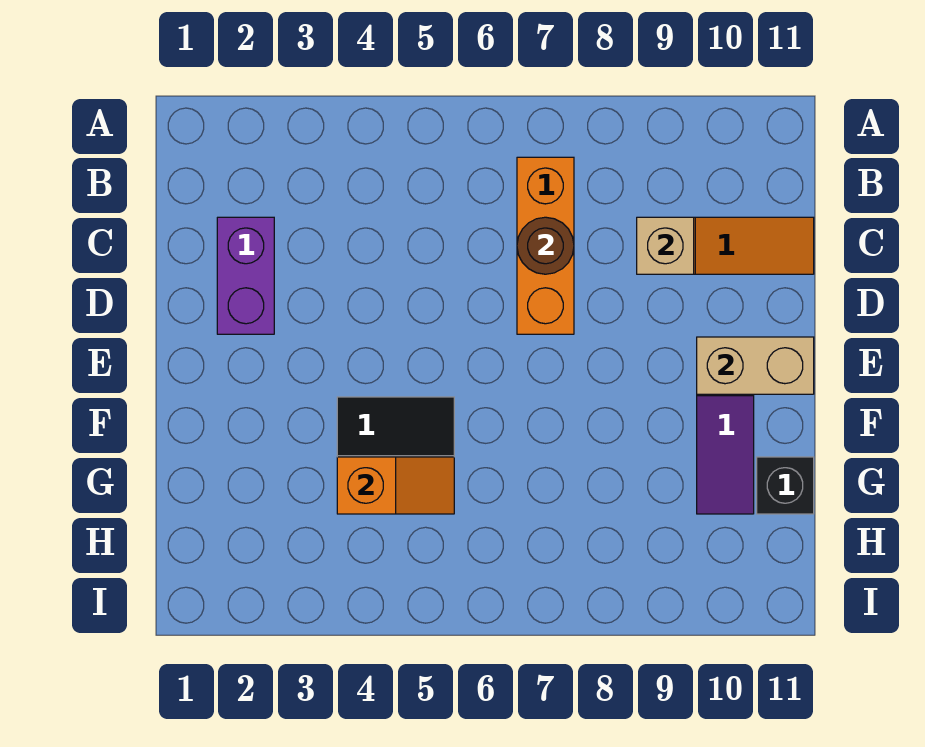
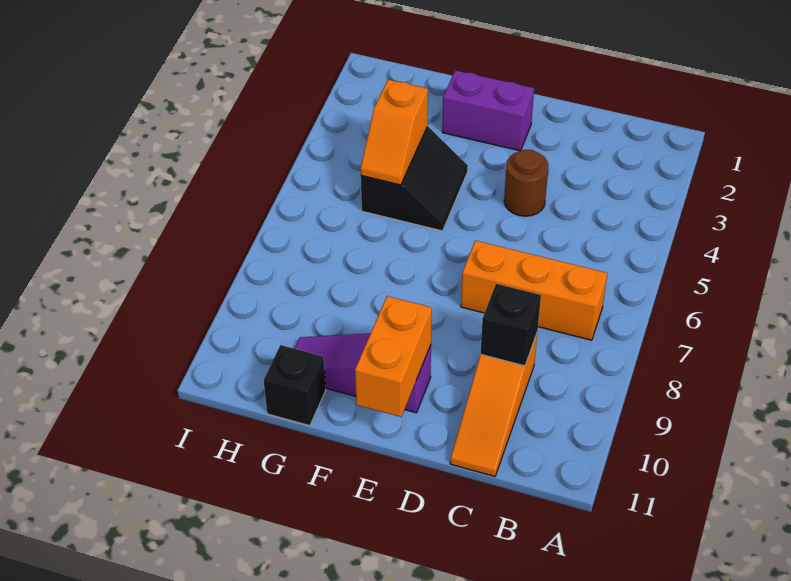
purple brick C2:D2 level 1 -> purple brick E2:F2 level 1
brown round brick C7 level 2 -> brown round brick D4 level 1
tan brick C9 level 2 -> black brick C9 level 2
tan brick E10:E11 level 2 -> orange brick E10:E11 level 2

